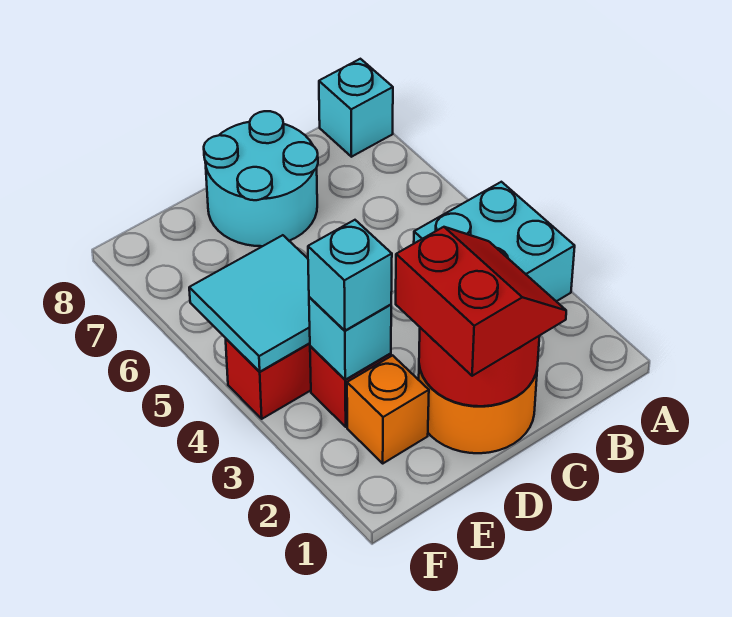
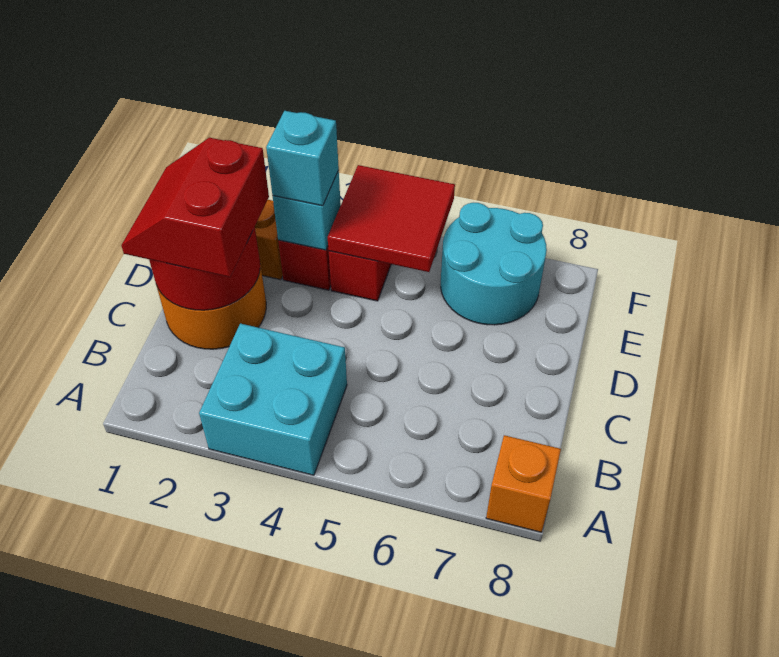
cyan brick A8 level 1 -> orange brick A8 level 1
red slope C1:D2 level 3 top D -> red slope C1:D2 level 3 top 2
cyan round brick C7:D8 level 1 -> cyan round brick E6:F7 level 1
cyan tile E4:F5 level 2 -> red tile E4:F5 level 2

